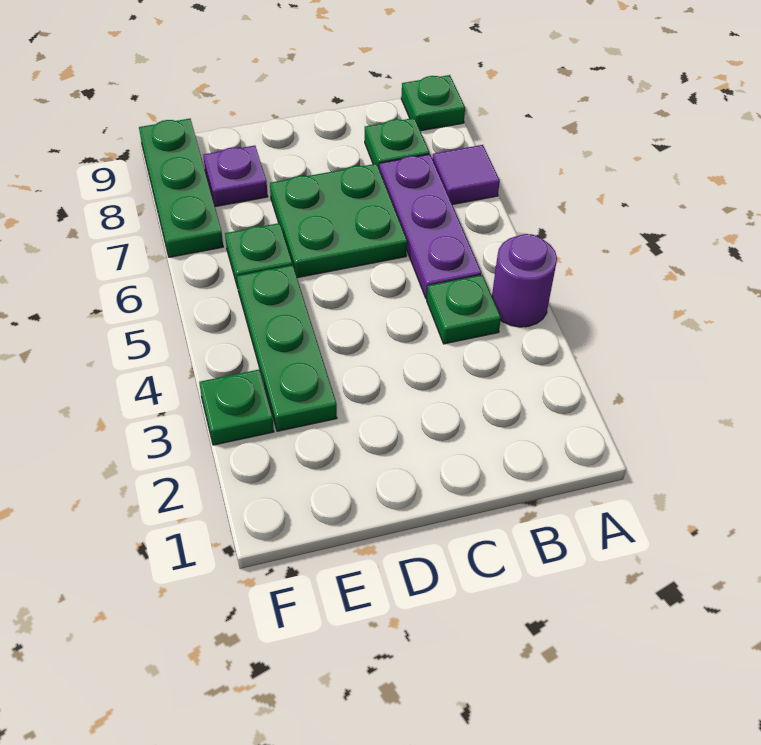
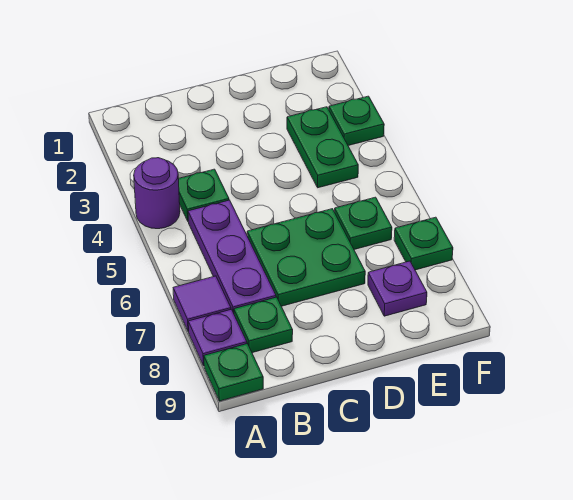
none -> purple plate A8 level 1
green plate E3:E5 level 1 -> green plate E3:E4 level 1
green plate F7:F9 level 1 -> green plate F7 level 1

